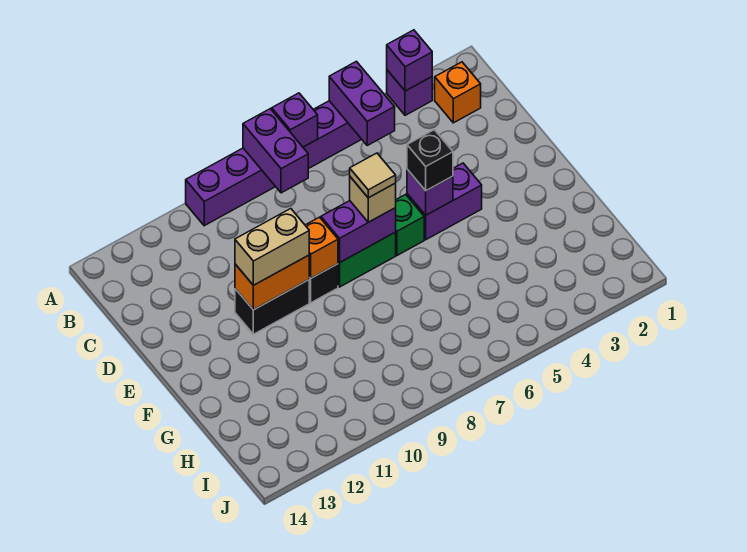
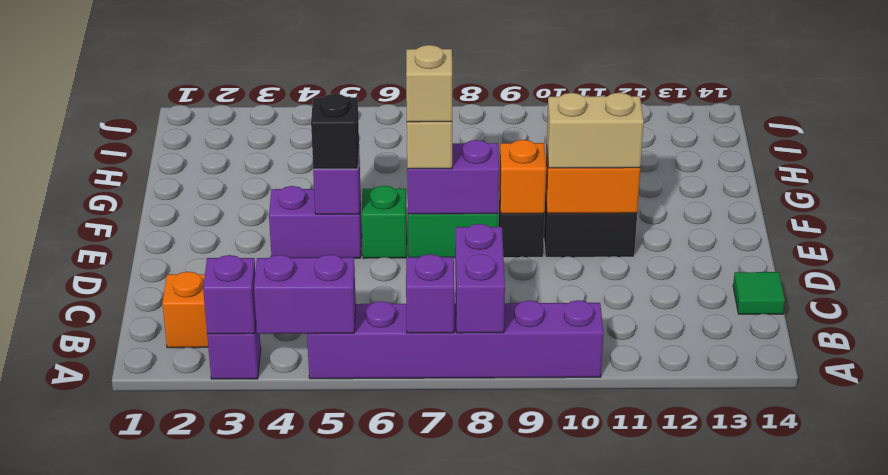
purple brick A5:B5 level 2 -> purple brick A4:A5 level 2
none -> green tile C14 level 1
tan tile E7 level 4 -> tan brick E7 level 4

